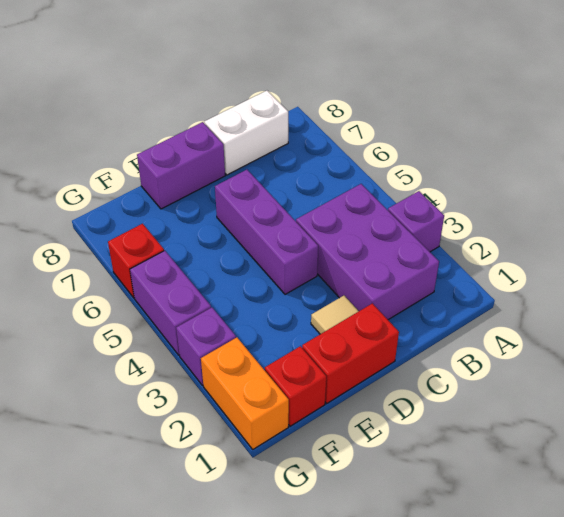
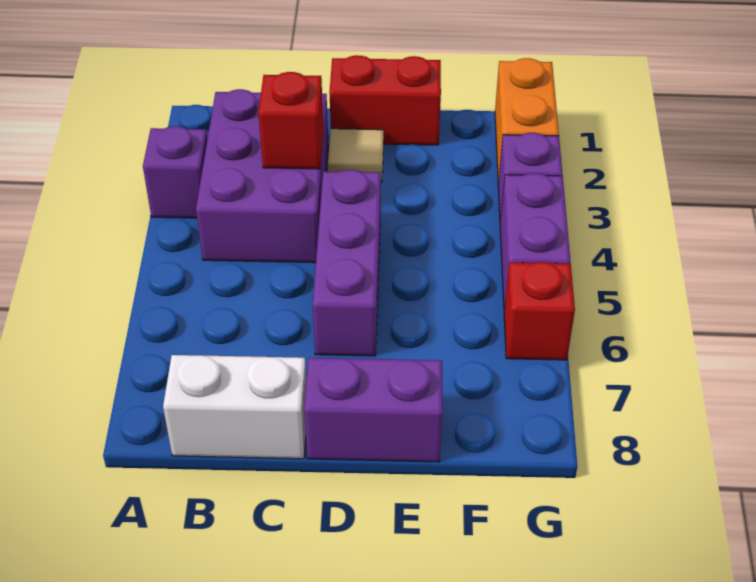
red brick F1 level 1 -> red brick C3 level 2

